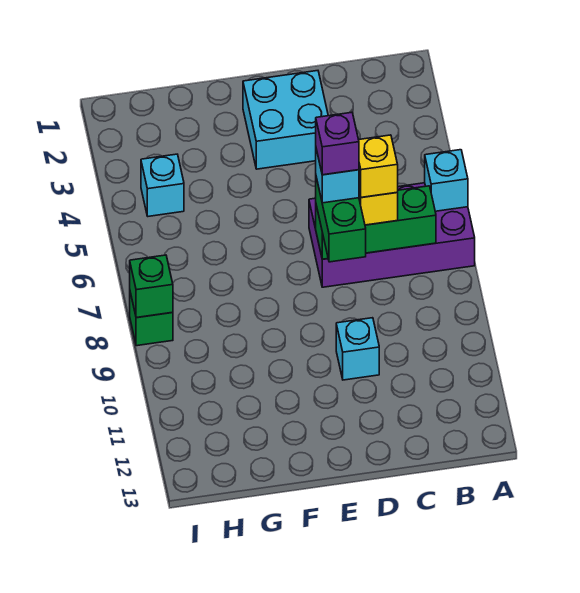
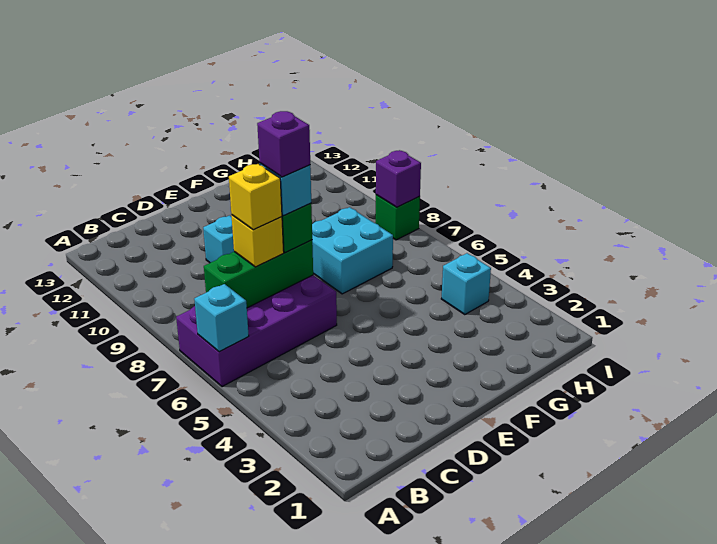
cyan brick D2:E3 level 1 -> cyan brick F7:G8 level 1
green brick I8 level 2 -> purple brick I8 level 2

